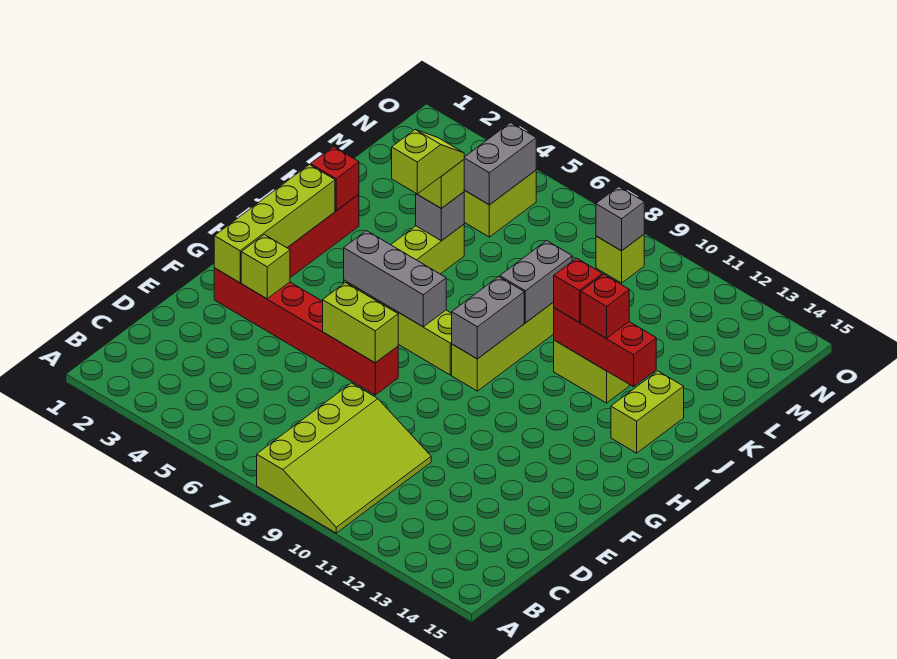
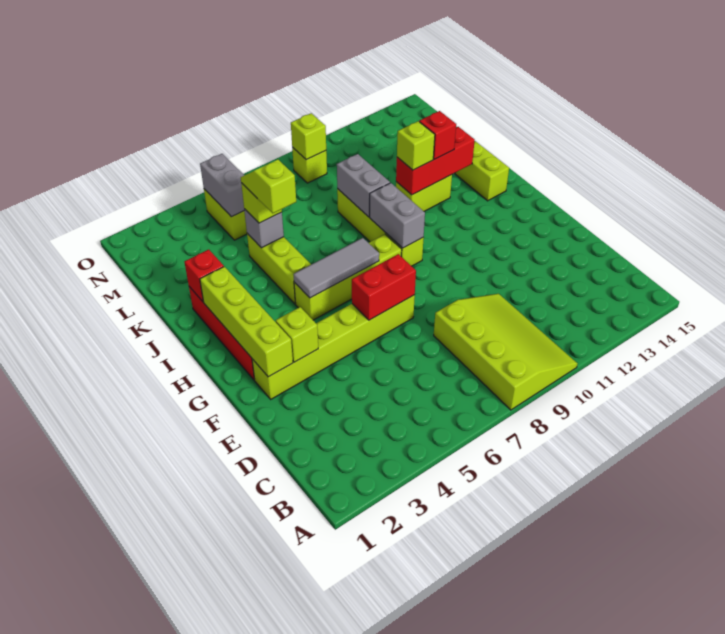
red brick F2:F7 level 1 -> lime brick F2:F7 level 1
lime brick F6:F7 level 2 -> red brick F6:F7 level 2
grey brick H5:H7 level 2 -> grey tile H5:H7 level 2
red brick J11 level 3 -> lime brick J11 level 3
grey brick N9 level 2 -> lime brick N9 level 2

